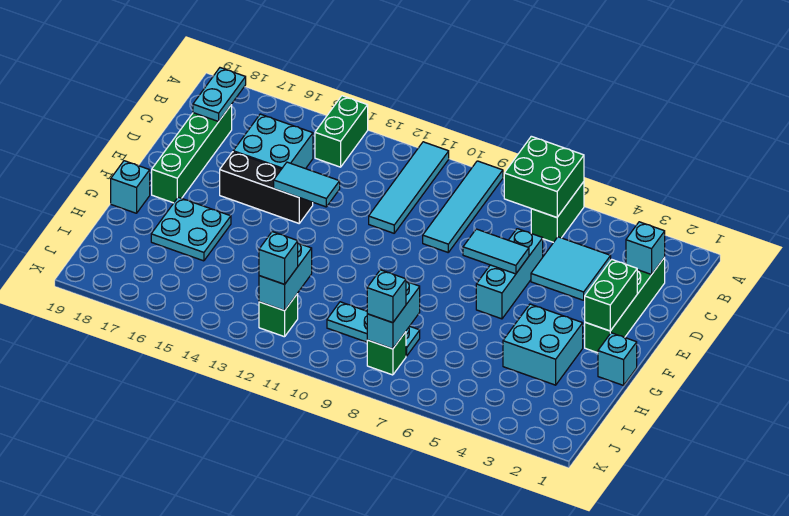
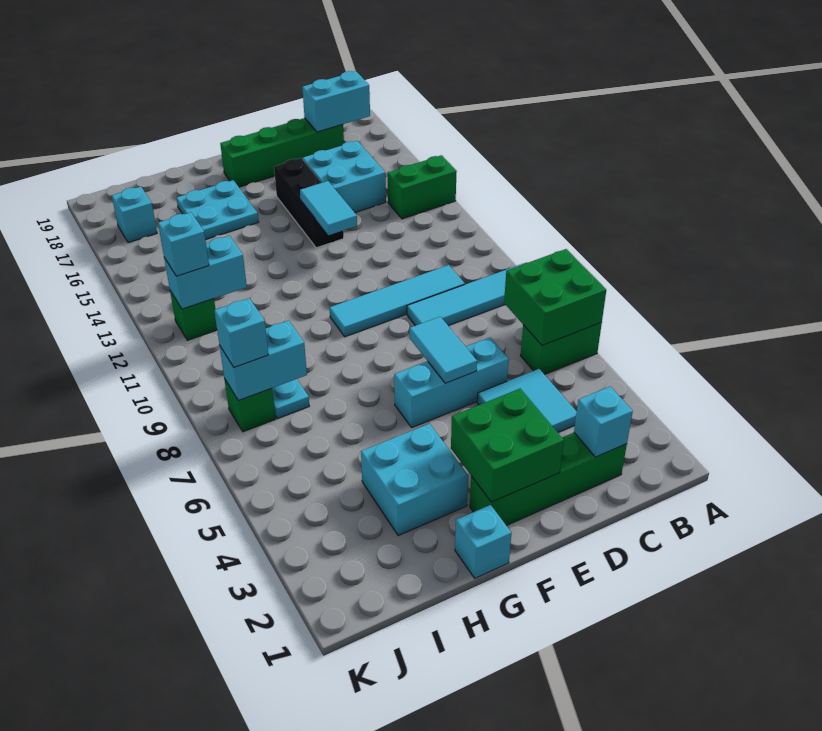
cyan tile A11:D11 level 1 -> cyan tile C10:F10 level 1
cyan plate B18:C18 level 2 -> cyan brick B18:C18 level 2
green brick E2:F2 level 2 -> green brick E2:F3 level 2
cyan brick G19 level 1 -> cyan brick J17 level 1

